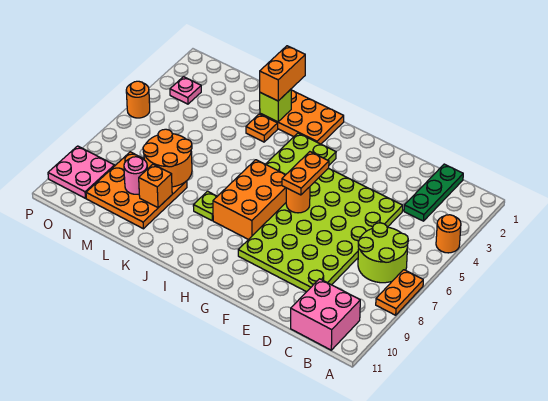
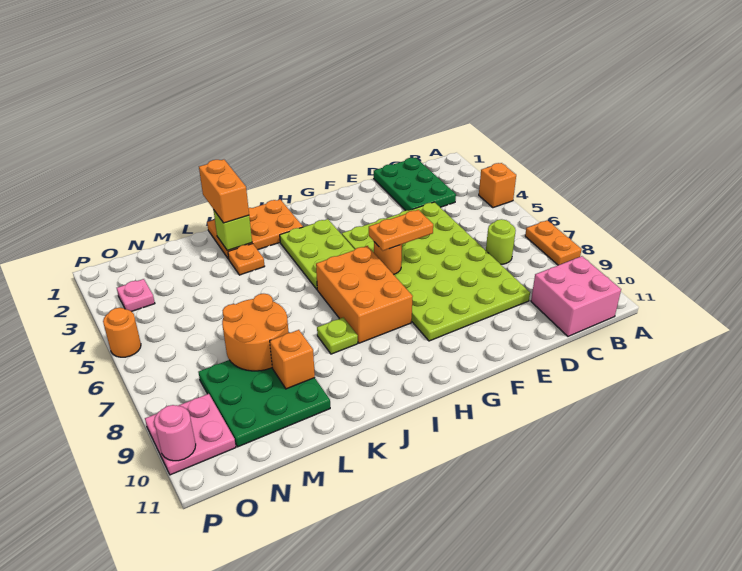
orange round brick A4 level 1 -> orange brick A4 level 1
lime round brick B6:C7 level 1 -> lime round brick C7 level 1
green plate C1:C3 level 1 -> green plate C1:D3 level 1
orange plate G5:G6 level 3 -> orange plate F6:G6 level 3
orange plate L8:N10 level 1 -> green plate L8:N10 level 1
pink round brick M9 level 2 -> pink round brick P10 level 2

